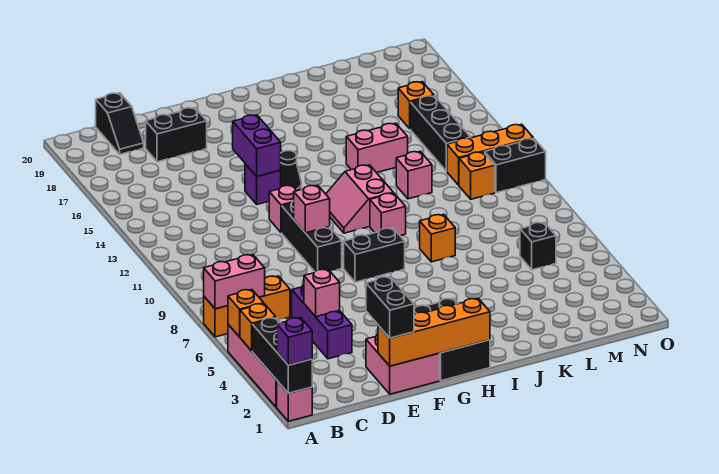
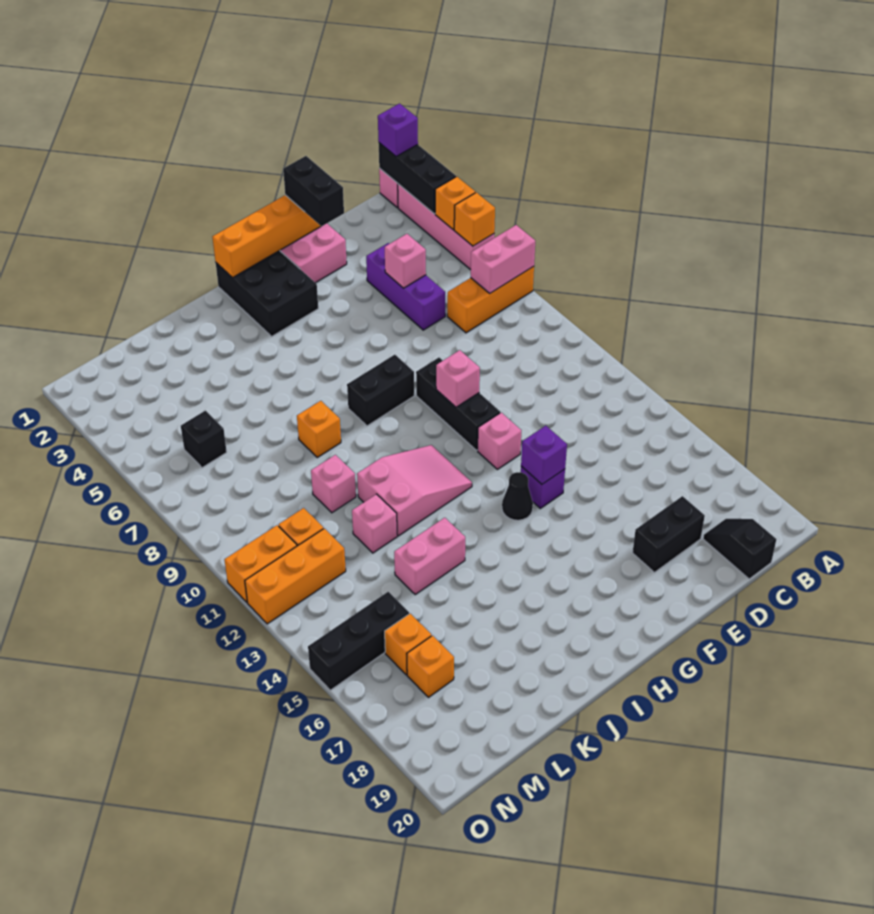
purple brick F14:F15 level 2 -> purple brick F14 level 2
pink slope H11:I12 level 1 top I -> pink slope H11:J12 level 1 top J
pink brick I10 level 1 -> pink brick K10 level 1
black brick M13:M15 level 1 -> black brick M15:O15 level 1
none -> orange brick M17 level 1
black brick N11:O11 level 1 -> orange brick N11:O11 level 1

